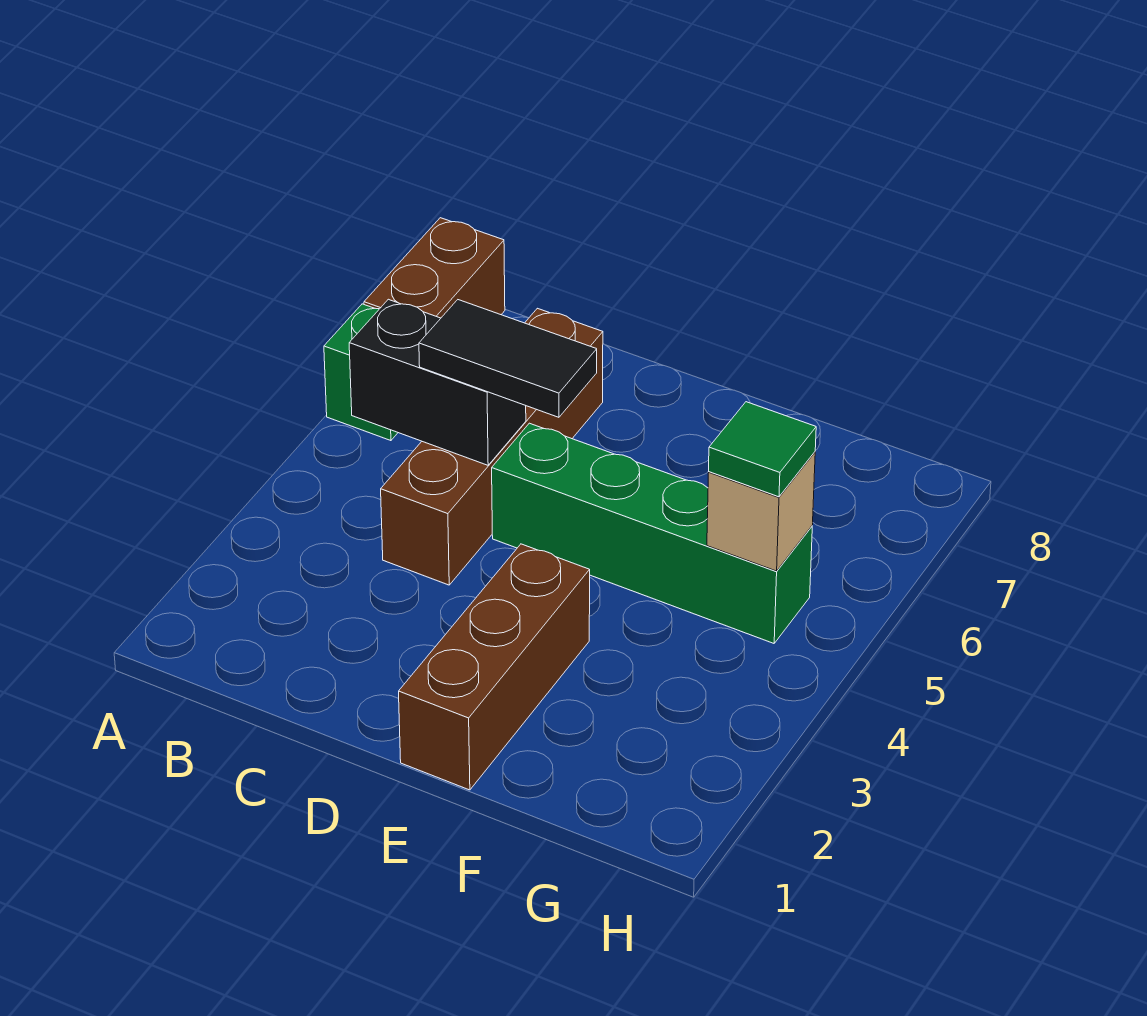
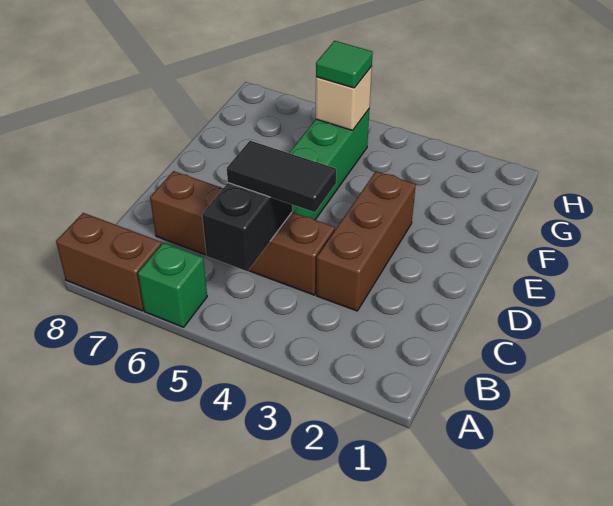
black tile C5:D5 level 3 -> black tile C4:C5 level 3
brown brick E1:E3 level 1 -> brown brick C3:E3 level 1

